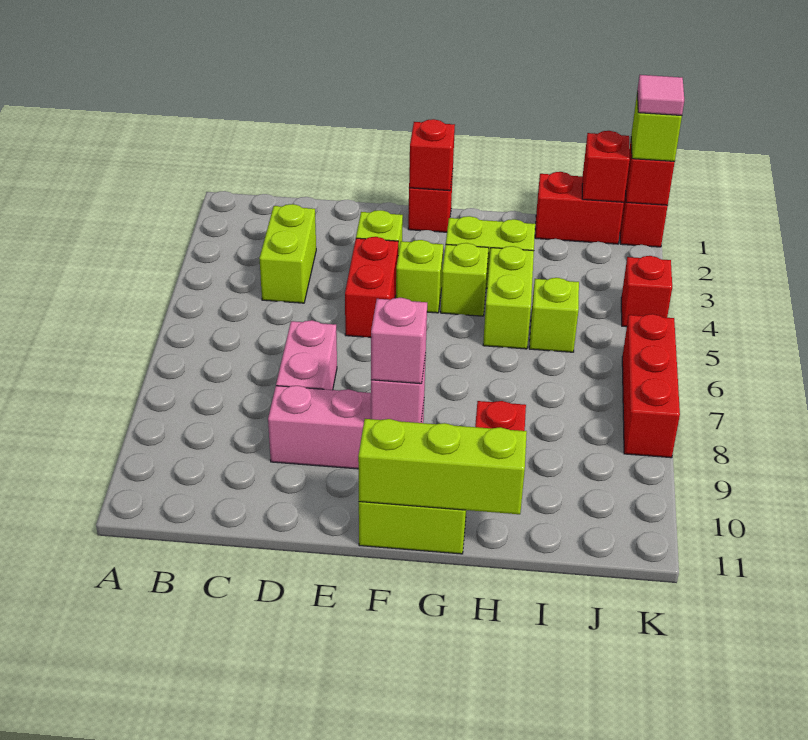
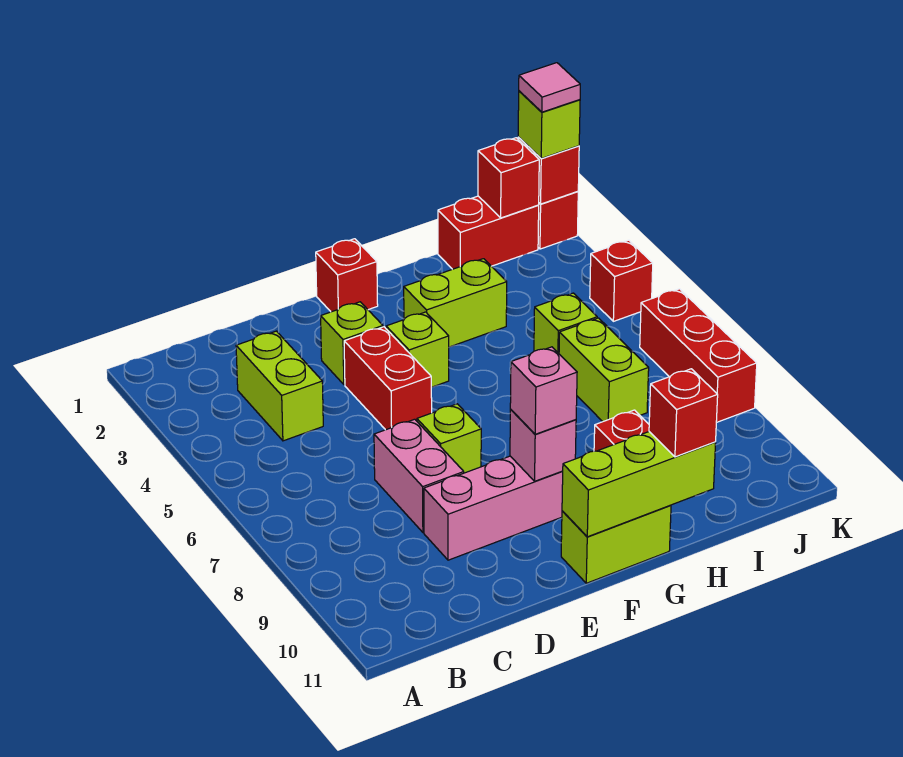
red brick F1 level 2 -> red brick H11 level 3
lime brick G4 level 1 -> lime brick E7 level 1
lime brick H4:H5 level 1 -> lime brick I6:I7 level 1

